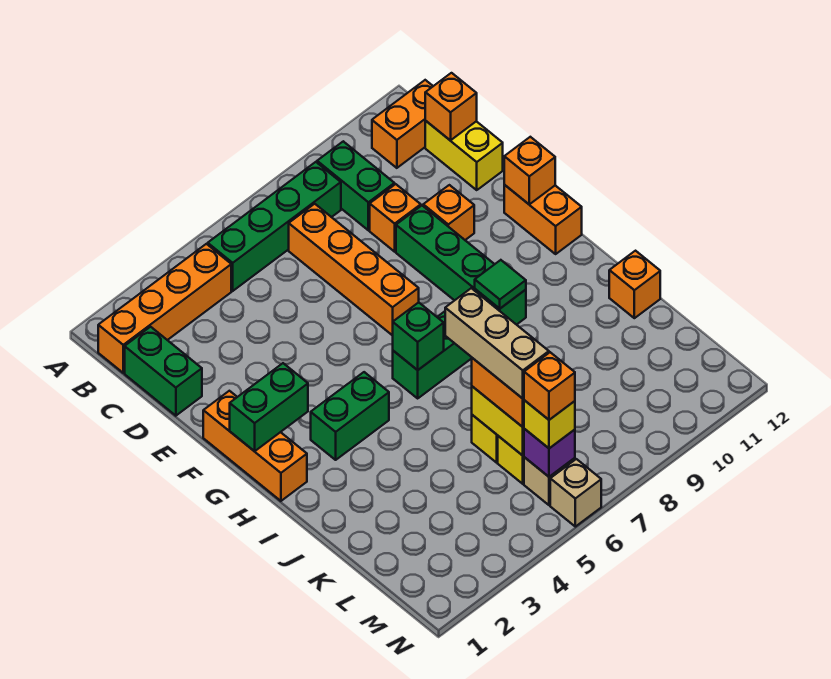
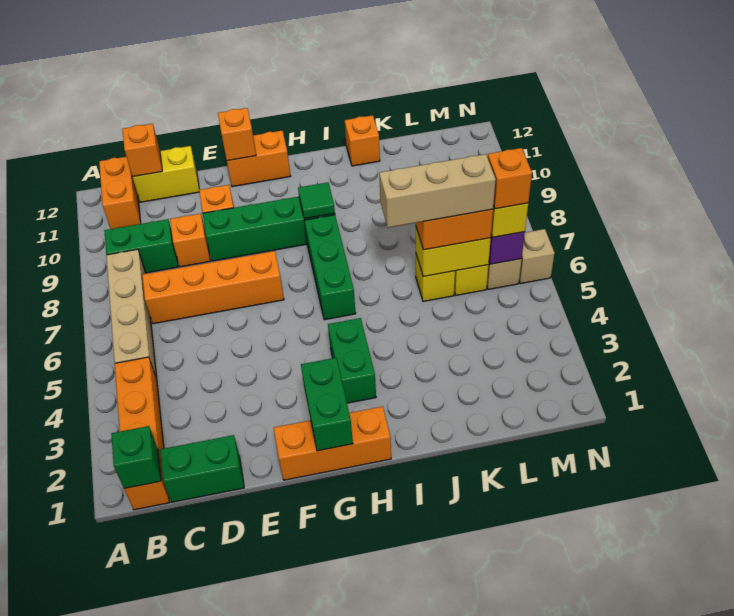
green brick B5:B8 level 1 -> tan brick B5:B8 level 1
green brick H6 level 2 -> green brick B1 level 2

